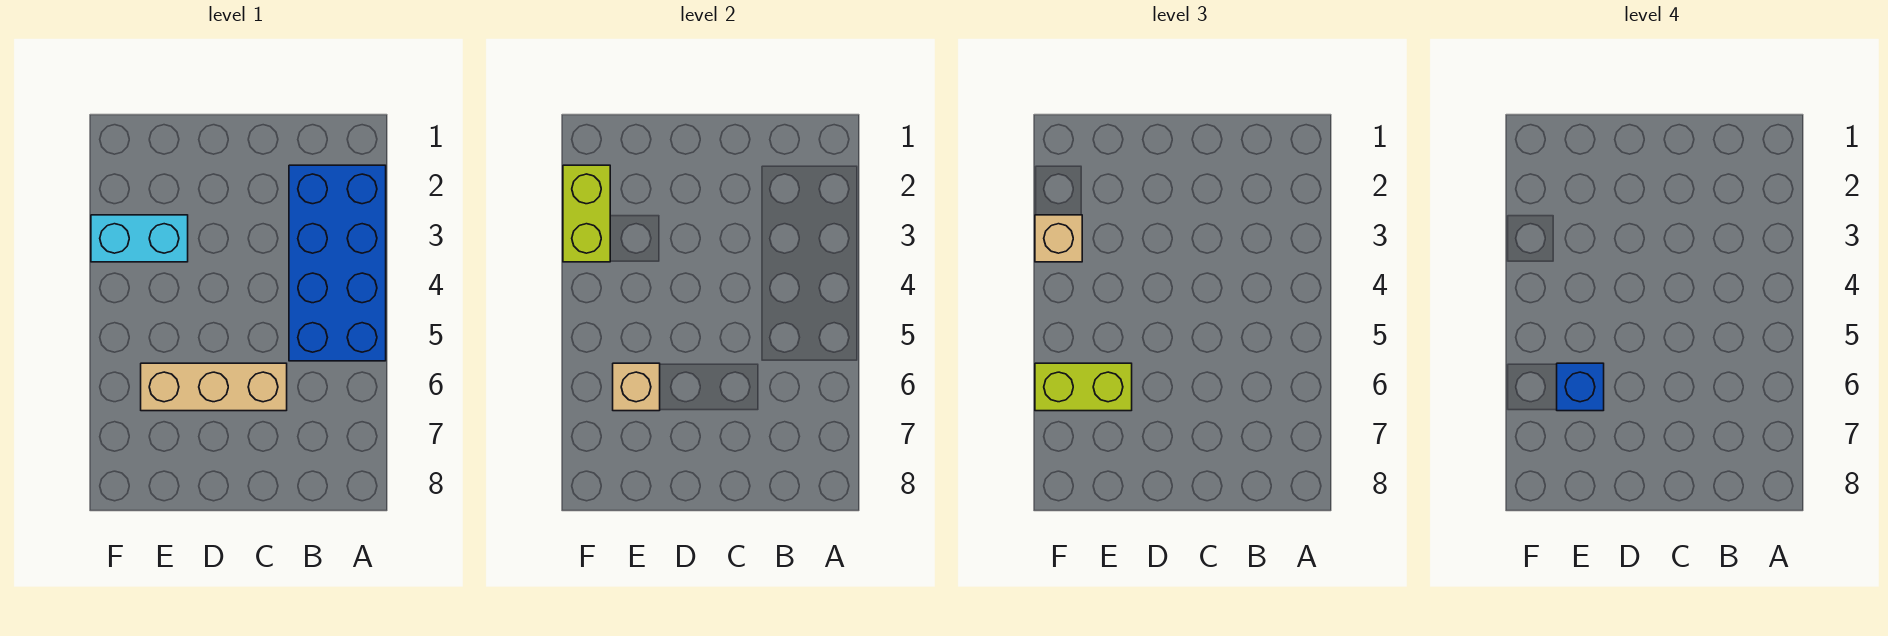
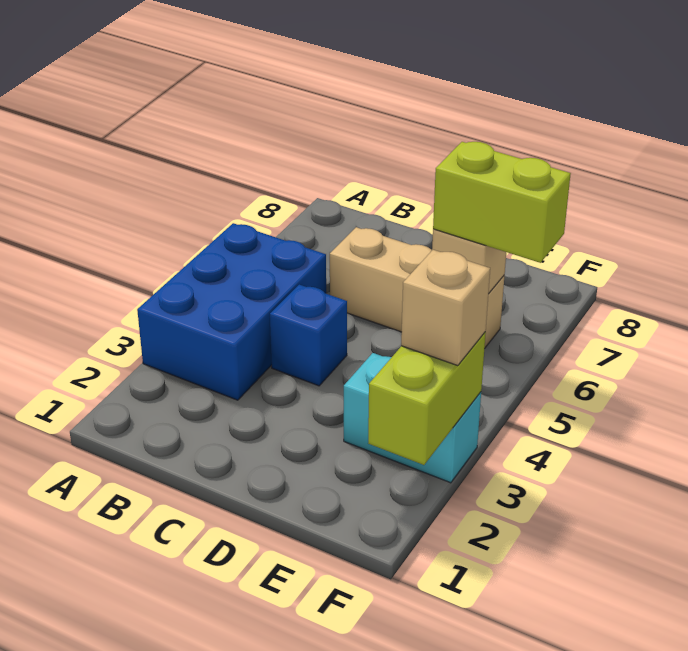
blue brick A2:B5 level 1 -> blue brick A3:B5 level 1
blue brick E6 level 4 -> blue brick C4 level 1

